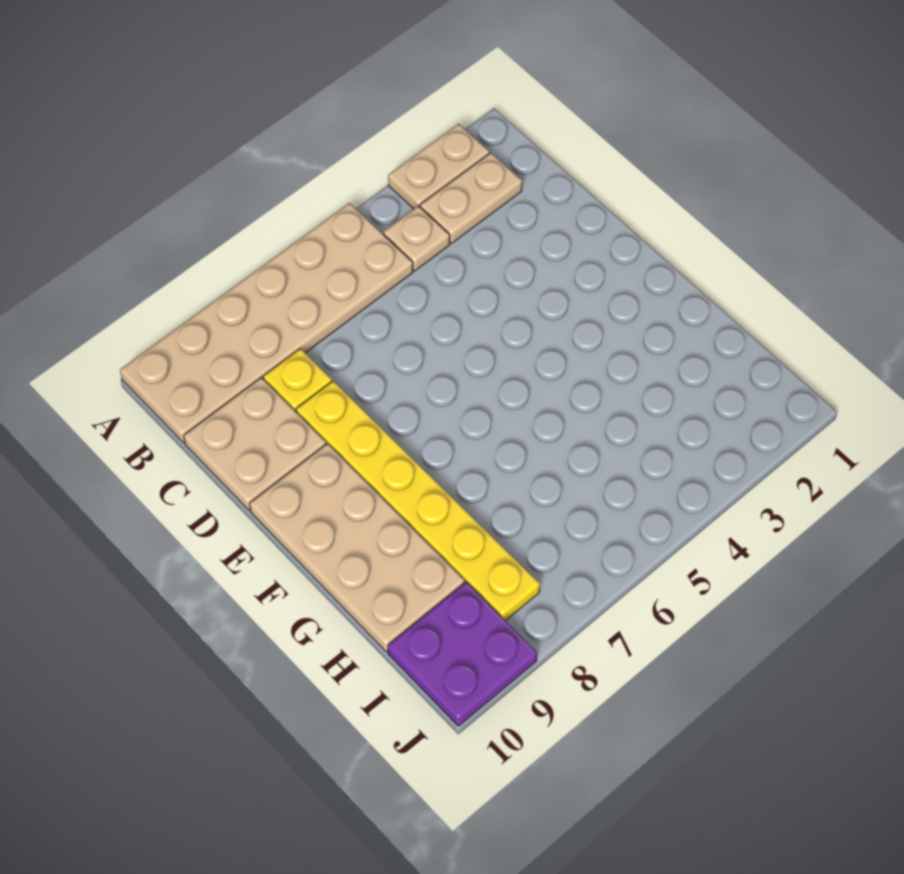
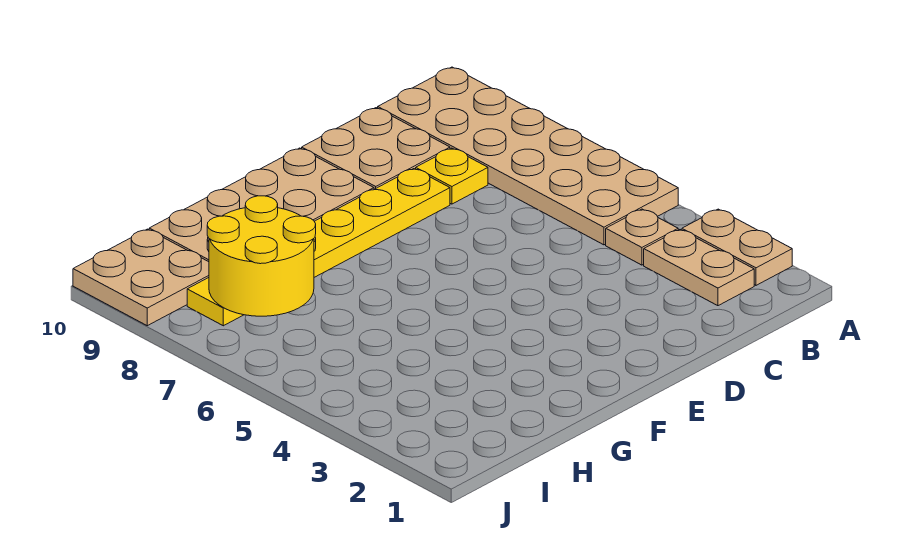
none -> yellow round brick H7:I8 level 2
purple plate I9:J10 level 1 -> tan plate I9:J10 level 1

